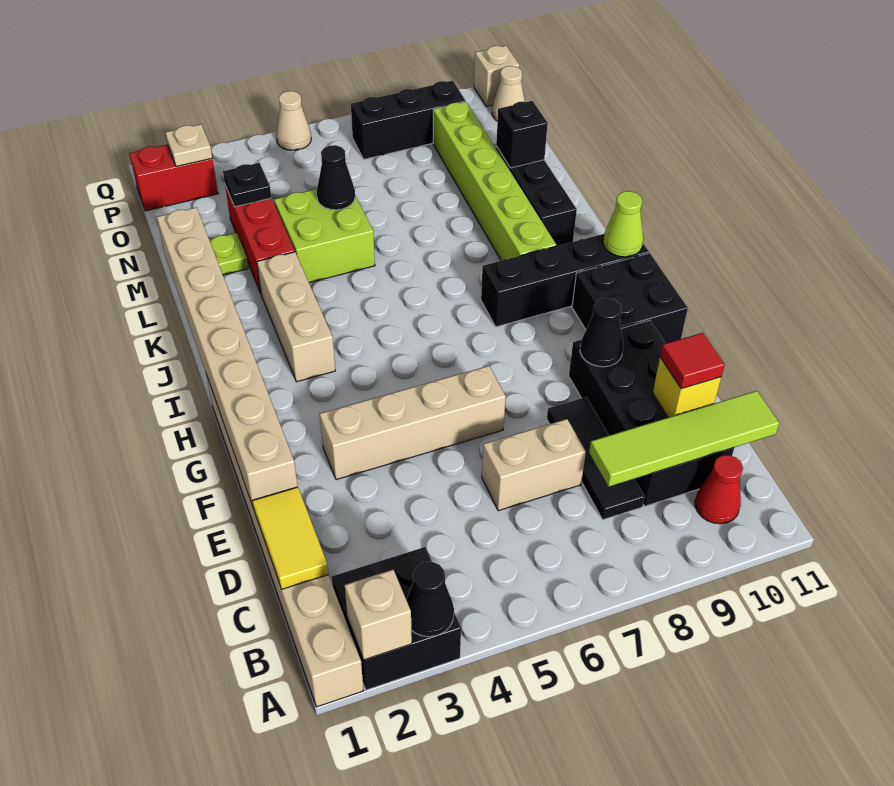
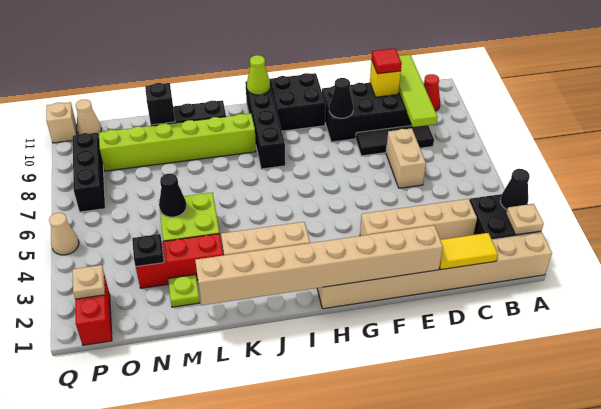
tan brick A2 level 2 -> tan plate A2 level 2
tan brick F3:F6 level 1 -> tan brick C3:F3 level 1

